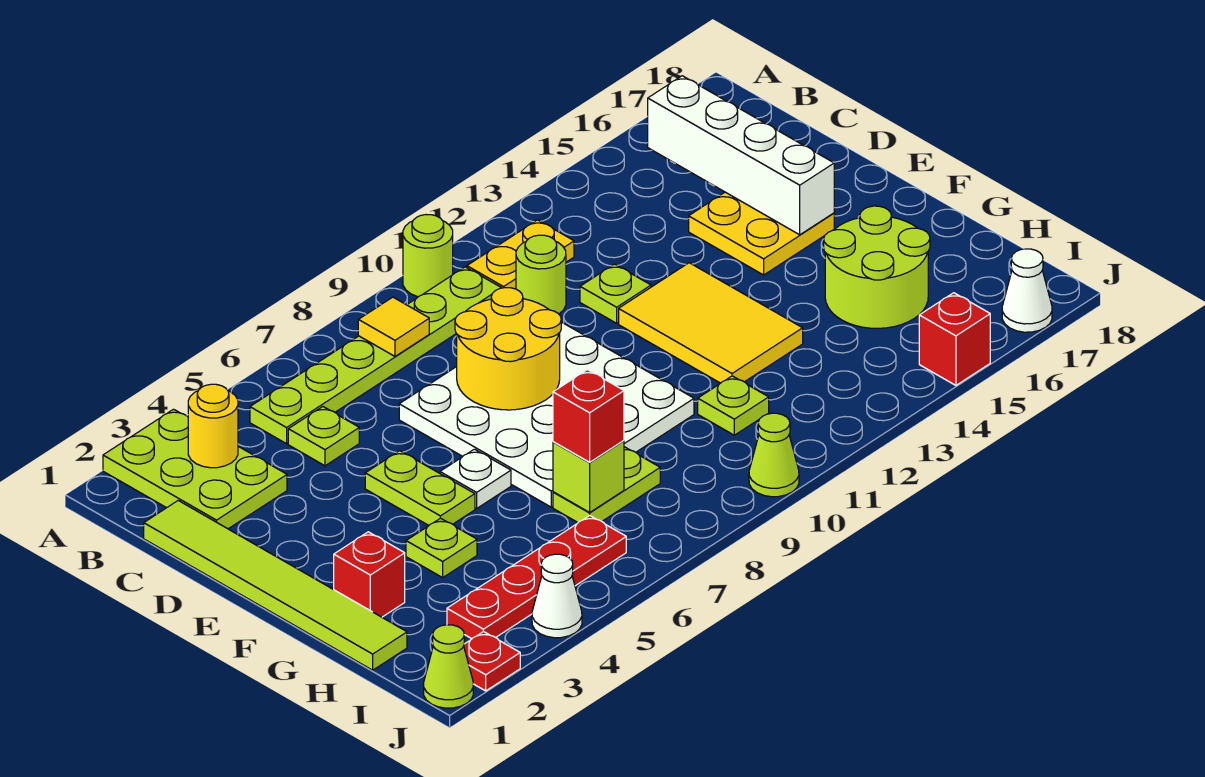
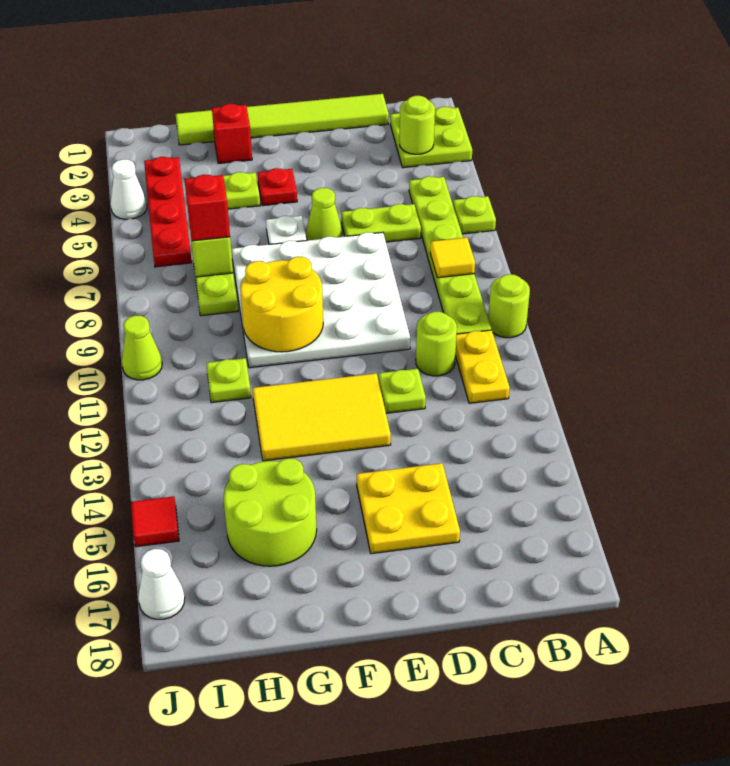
lime plate A2:C3 level 1 -> lime plate A2:B3 level 1
yellow round brick B3 level 2 -> lime round brick B3 level 2
white brick B16:E16 level 2 -> none
lime plate C5 level 1 -> lime plate A6 level 1
yellow round brick D8:E9 level 2 -> yellow round brick F9:G10 level 2
lime plate E5:F5 level 1 -> lime plate C6:D6 level 1
lime cone J1 level 1 -> lime cone E6 level 1
red plate J2 level 1 -> red plate F4 level 1
red brick J15 level 1 -> red tile J15 level 1

